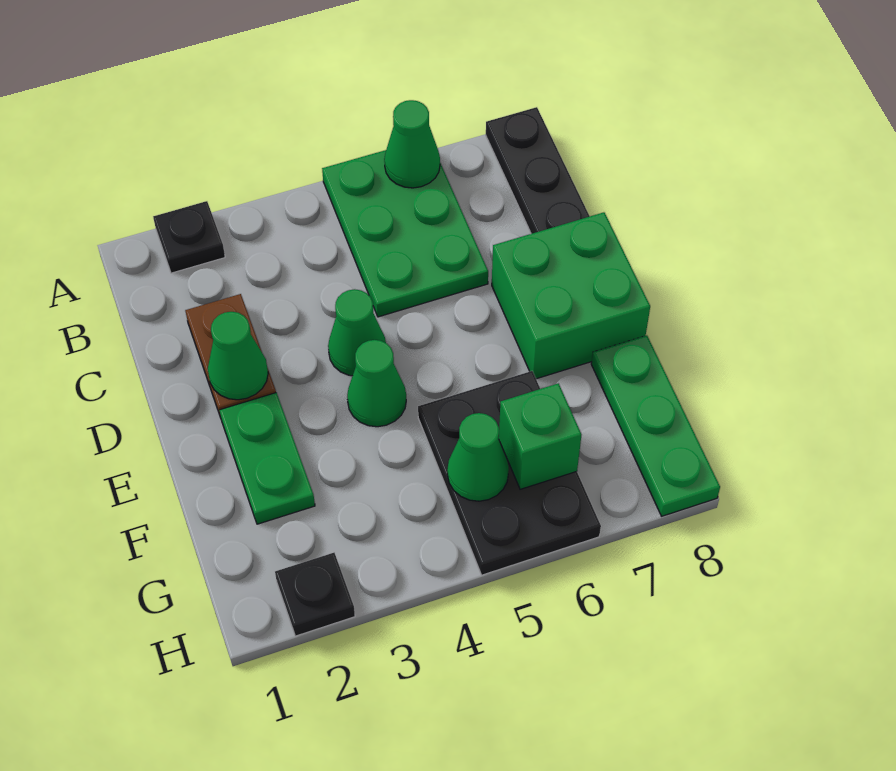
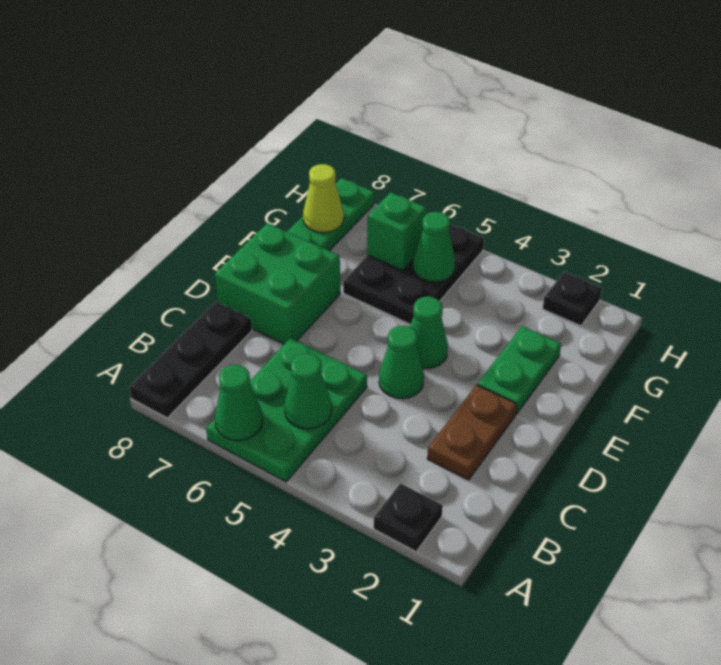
green cone D2 level 2 -> green cone B5 level 2
none -> lime cone G8 level 2

